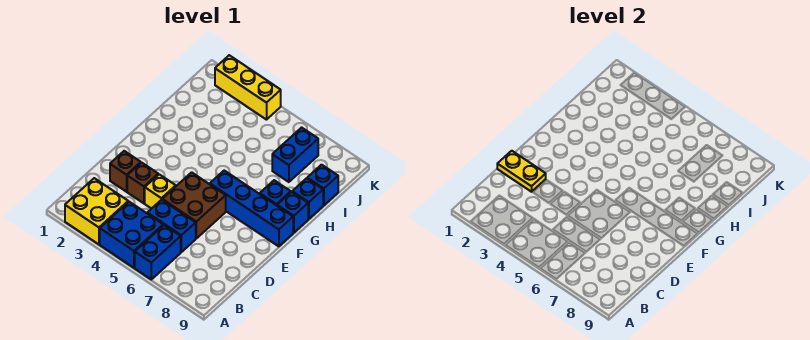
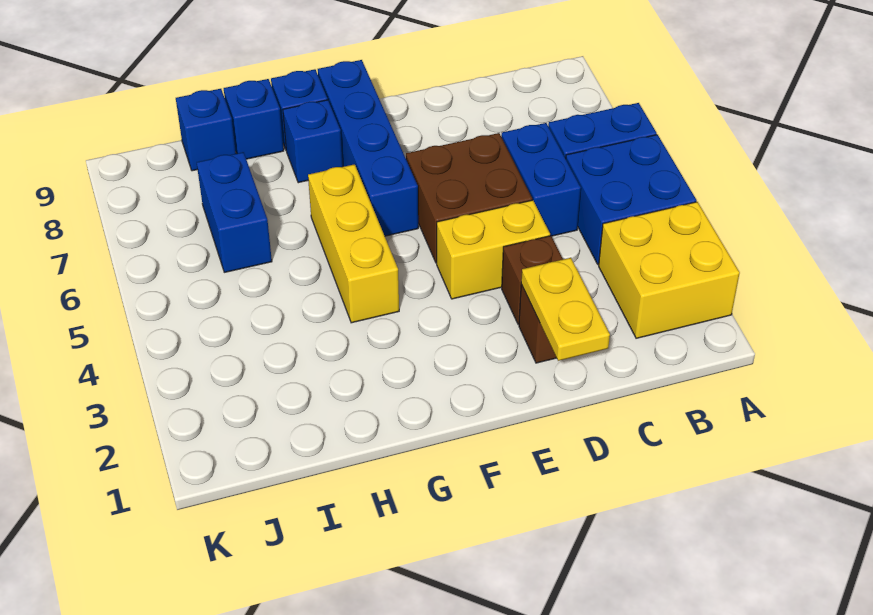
yellow brick D4 level 1 -> yellow brick D4:E4 level 1
blue brick I7:J7 level 1 -> blue brick I6:I7 level 1
yellow brick K2:K4 level 1 -> yellow brick G4:G6 level 1

